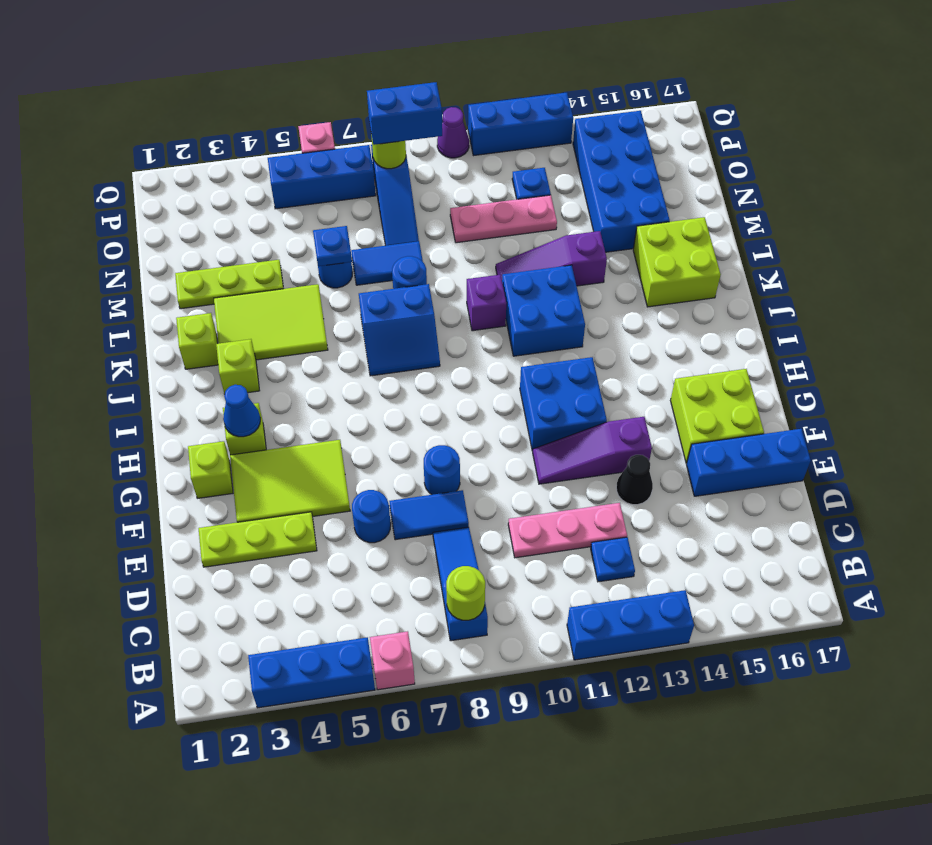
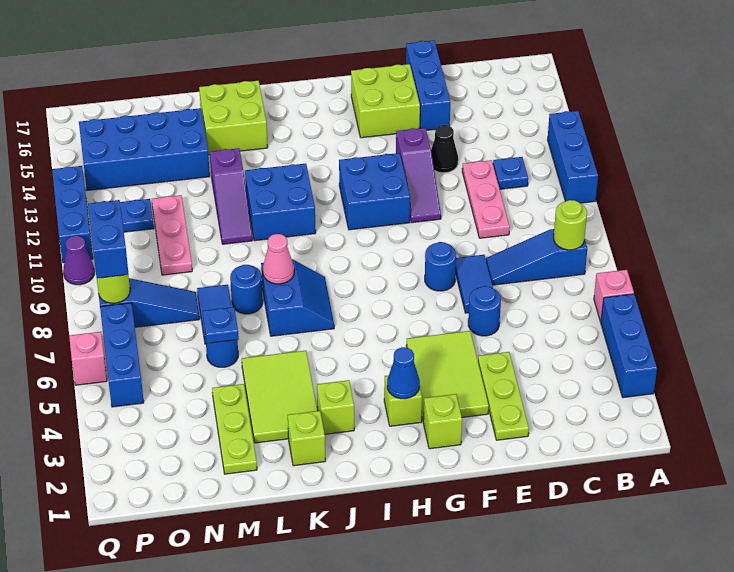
none -> pink cone K8 level 2
purple brick K10 level 1 -> none

